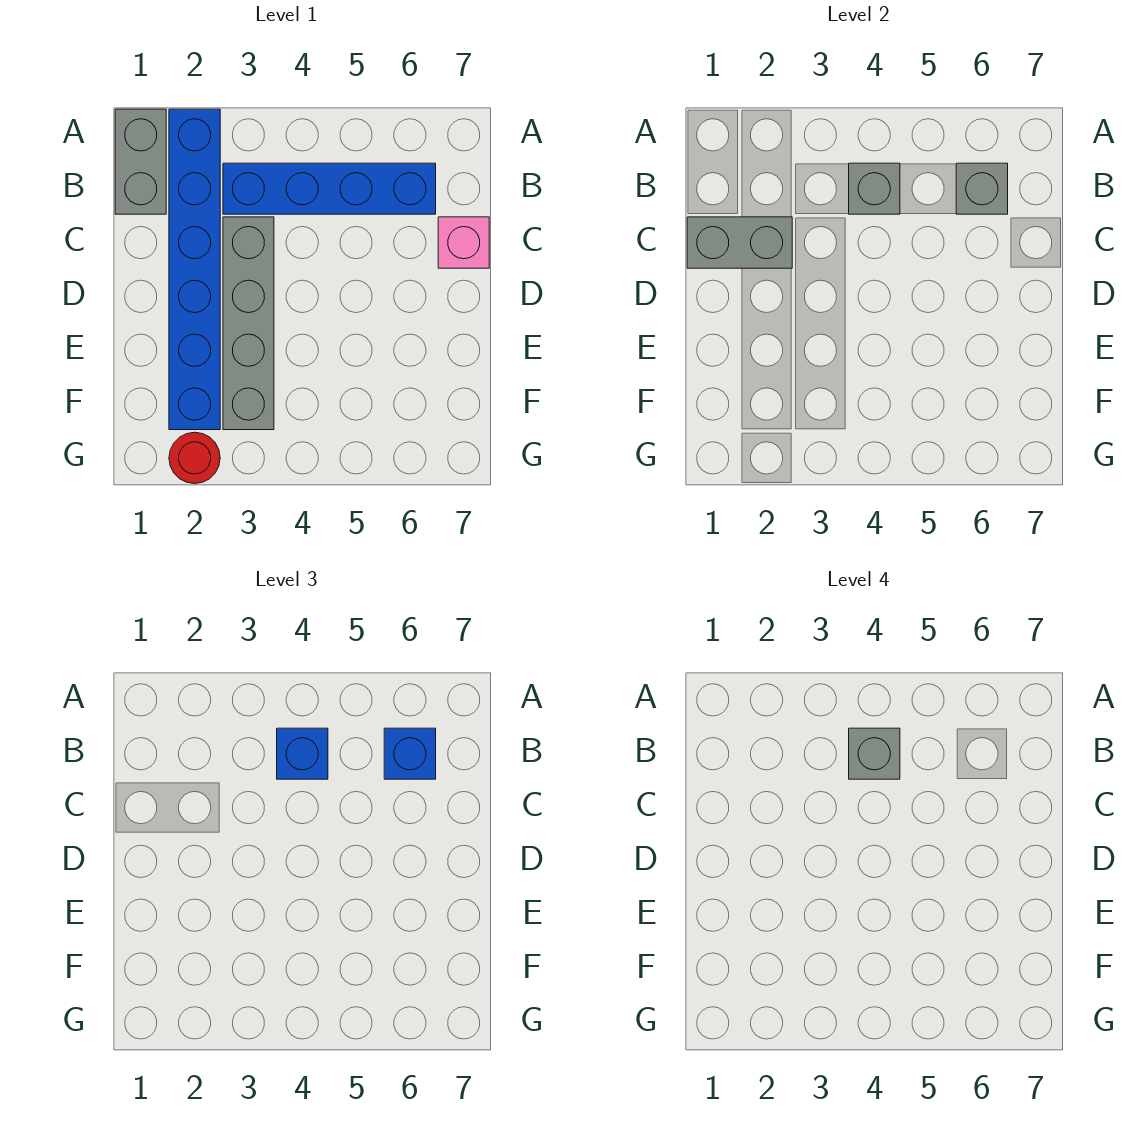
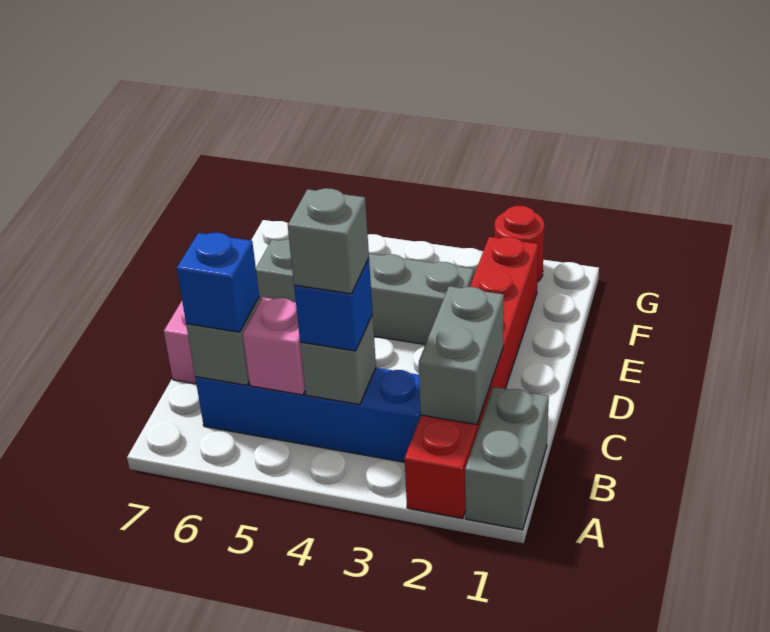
blue brick A2:F2 level 1 -> red brick A2:F2 level 1
none -> pink brick B5 level 2
grey brick C1:C2 level 2 -> grey brick B2:C2 level 2
grey brick C3:F3 level 1 -> grey brick E3:E6 level 1

